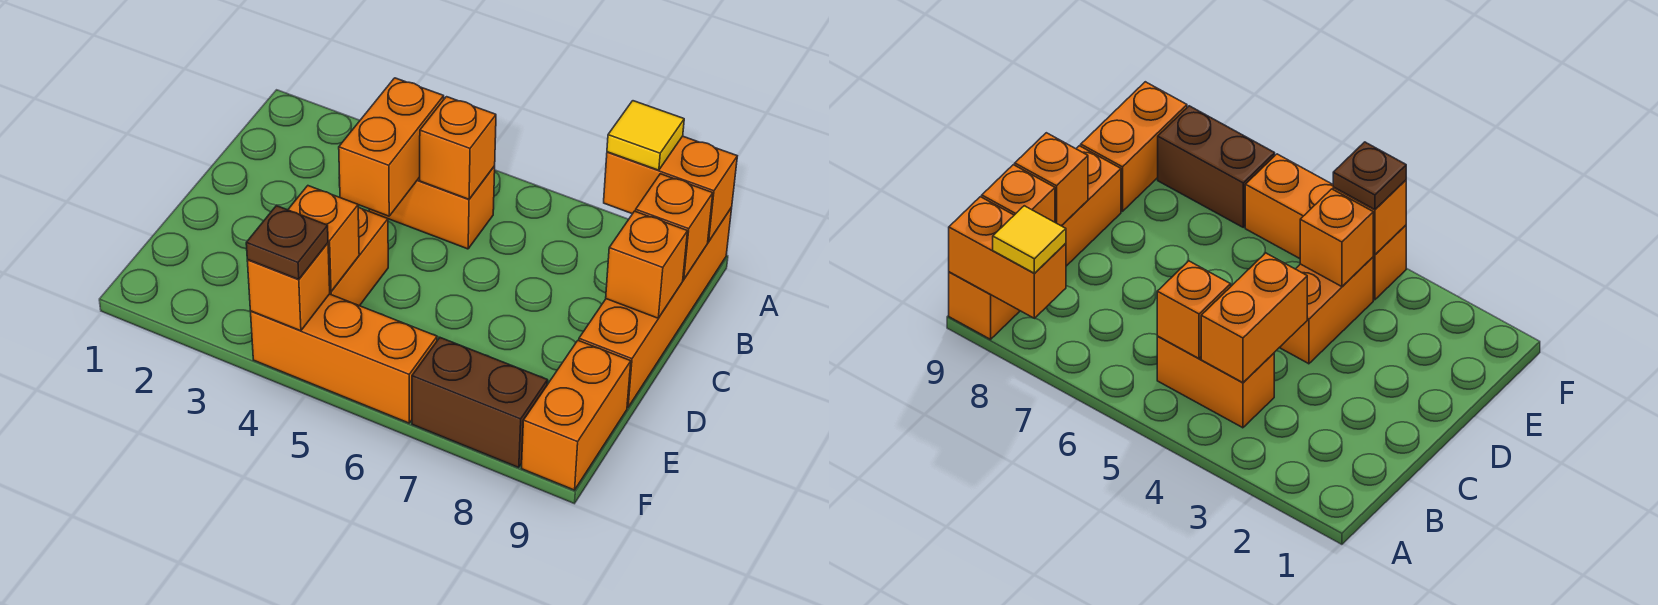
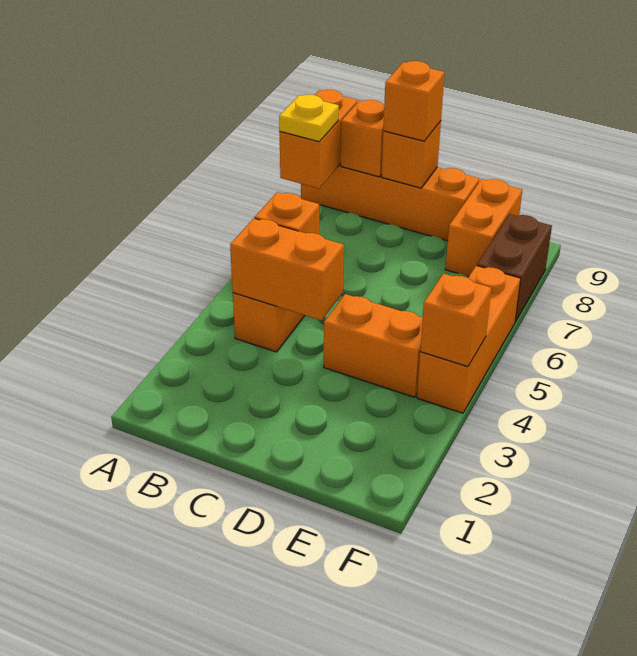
yellow tile A8 level 3 -> yellow plate A8 level 3
orange brick E4 level 2 -> orange brick C9 level 3
orange brick E9:F9 level 1 -> orange brick E8:E9 level 1
brown plate F4 level 3 -> none

